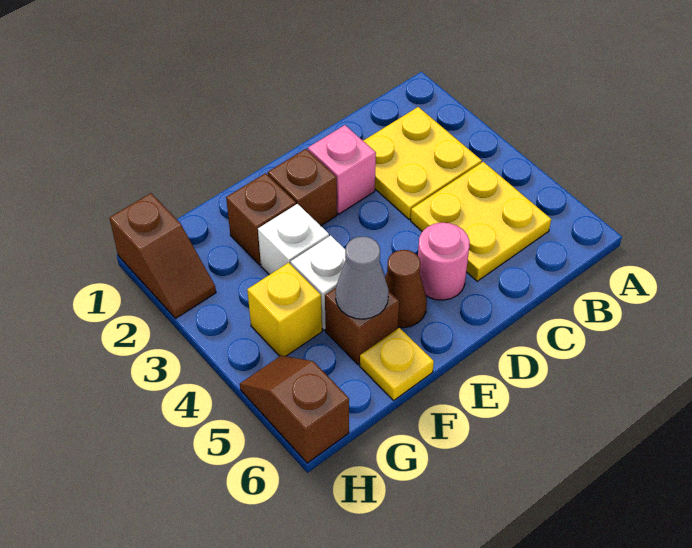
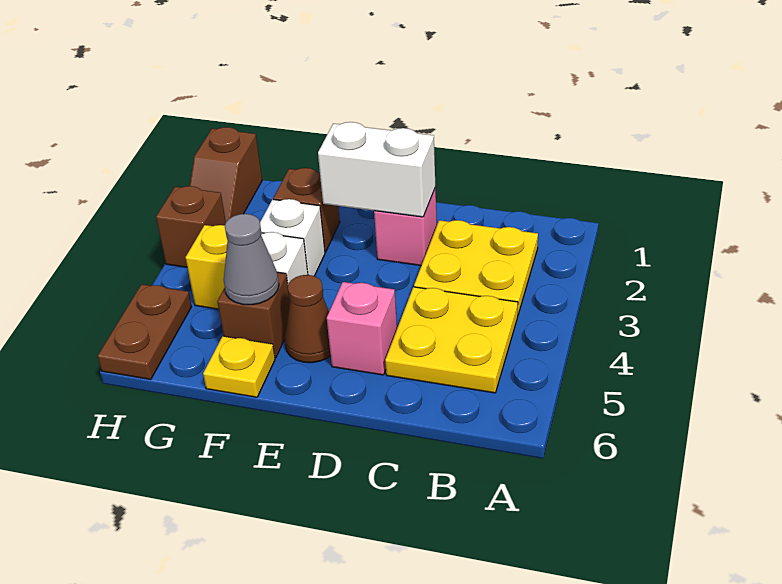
none -> white brick D2:E2 level 2
pink round brick D5 level 1 -> pink brick D5 level 1
brown brick E2 level 1 -> brown brick H3 level 1
brown slope H5:H6 level 1 top 6 -> brown plate H5:H6 level 1

